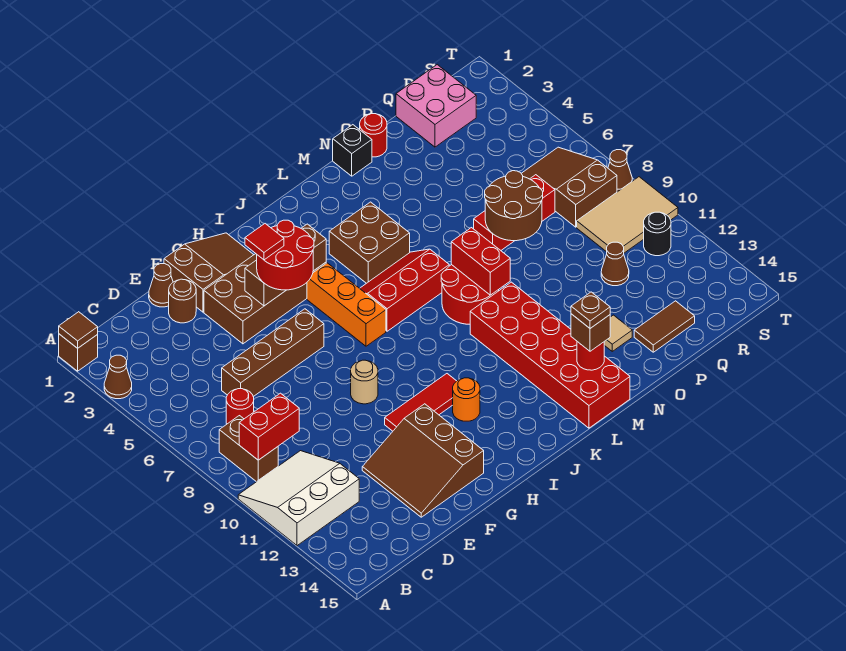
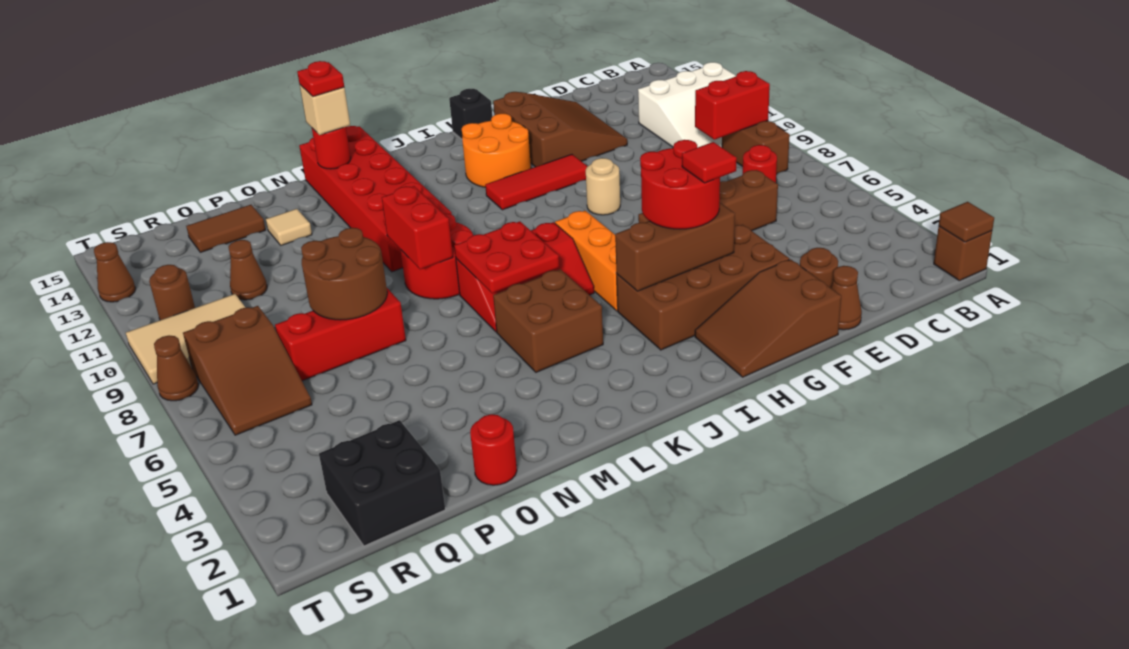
brown cone A3 level 1 -> brown cone T13 level 1
orange round brick I12 level 1 -> orange round brick H12:I13 level 1
none -> red plate K6:L7 level 2
brown brick M14 level 3 -> tan brick M14 level 3
brown plate M14 level 4 -> red plate M14 level 4
black brick N1 level 1 -> black brick H15 level 1
pink brick Q1:R2 level 1 -> black brick Q1:R2 level 1
black round brick S11 level 1 -> brown round brick S11 level 1

